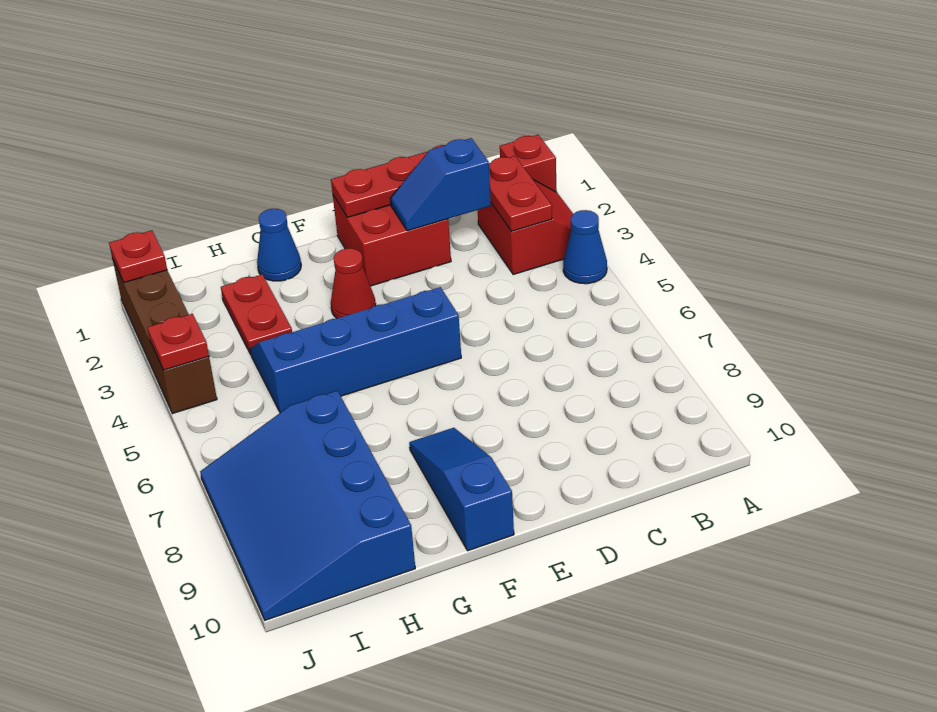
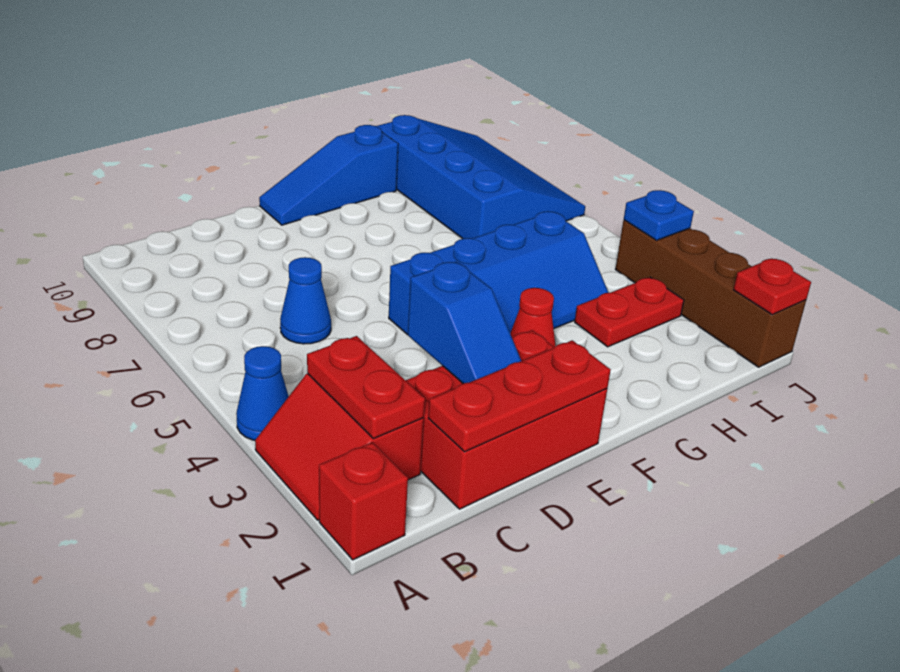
blue slope C2:D2 level 2 top C -> blue slope D2:D3 level 2 top 3
red brick D1:E2 level 1 -> red brick C1:E2 level 1
blue slope F8:F10 level 1 top 10 -> blue slope E10:G10 level 1 top G
blue cone G1 level 1 -> blue cone C6 level 1
red plate H2:H3 level 1 -> red plate H3:I3 level 1
red plate J4 level 2 -> blue plate J4 level 2

